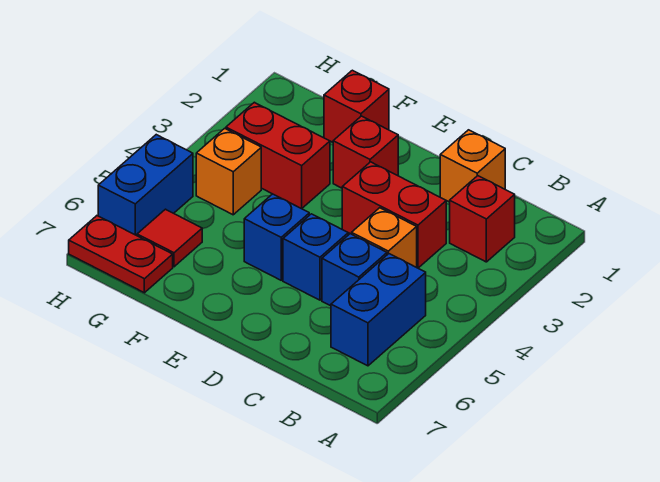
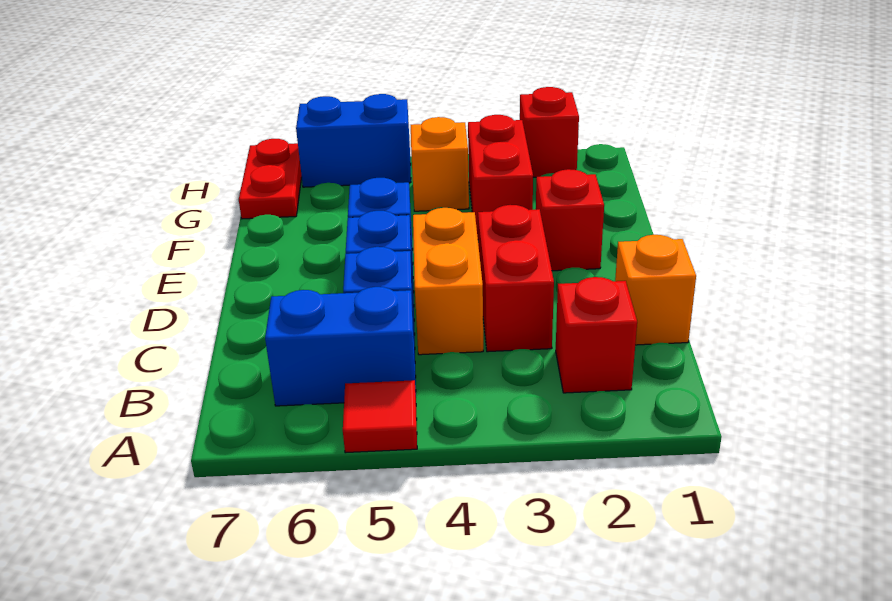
orange brick C4 level 1 -> orange brick C4:D4 level 1
red brick F1 level 1 -> red brick H2 level 1
red tile G6 level 1 -> red tile A5 level 1

